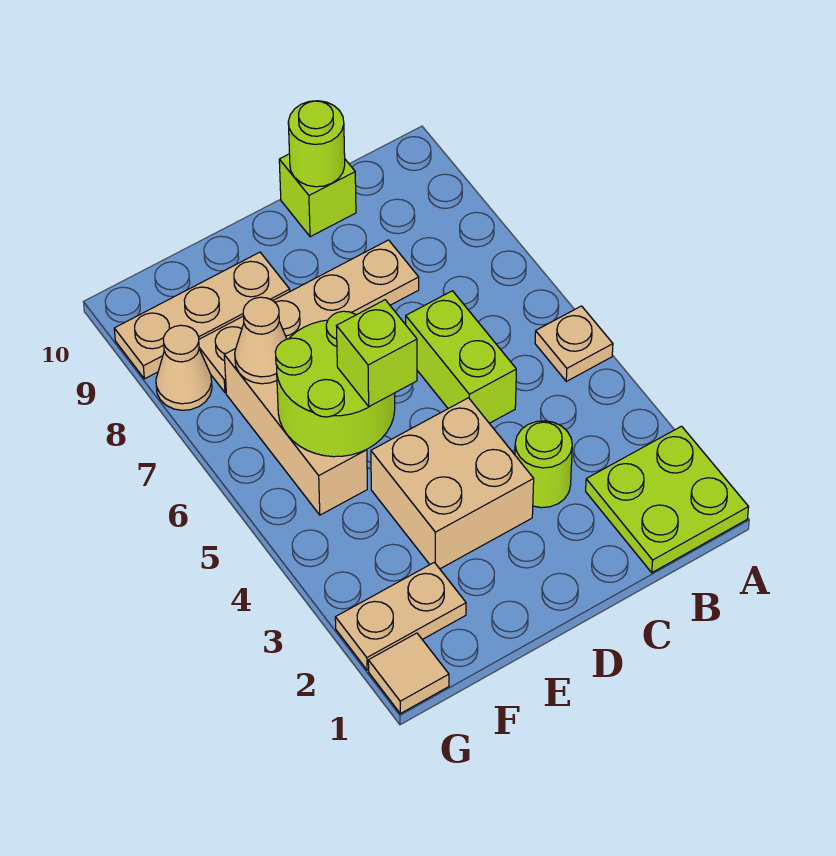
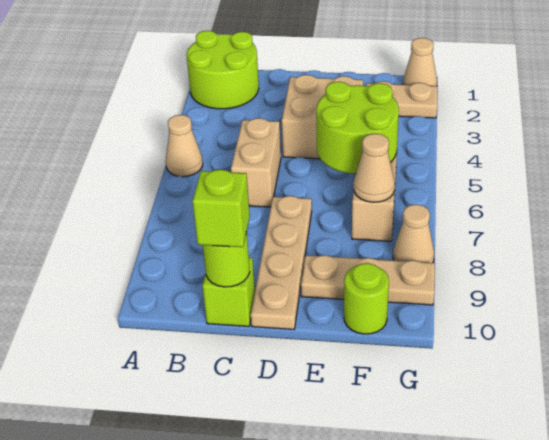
lime plate A1:B2 level 1 -> lime round brick A1:B2 level 1
tan plate A5 level 1 -> tan cone A5 level 1
lime round brick C3 level 1 -> lime round brick F10 level 1
lime brick C5:C6 level 1 -> tan brick C5:C6 level 1
tan plate C8:F8 level 1 -> tan plate D7:D10 level 1
lime brick E5 level 3 -> lime brick C10 level 3
tan tile G1 level 1 -> tan cone G1 level 1

